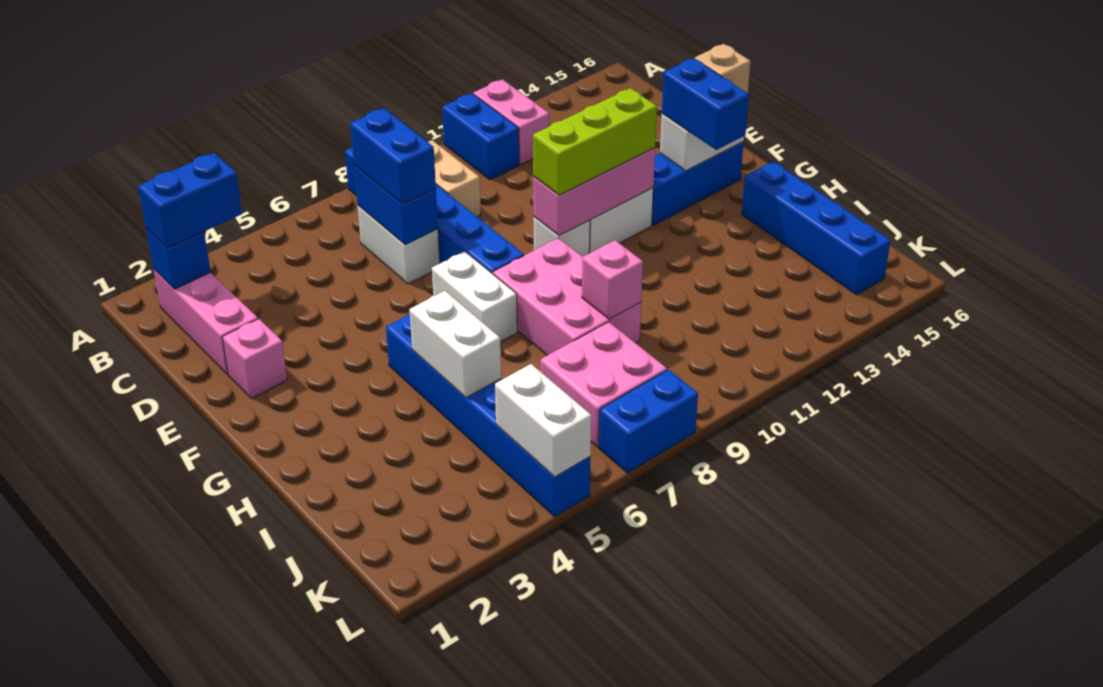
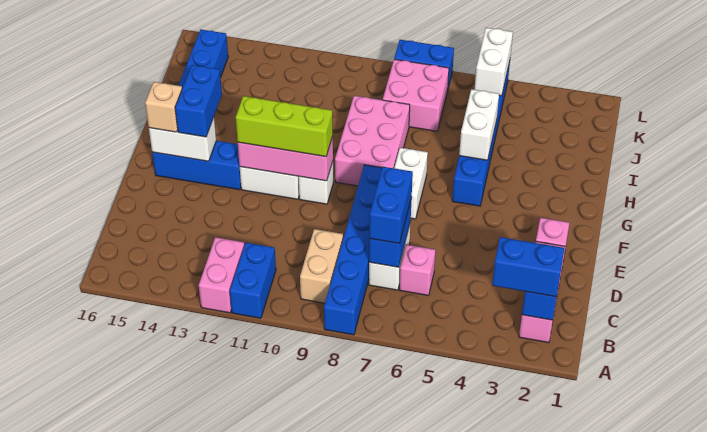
pink brick I9 level 2 -> pink brick C6 level 1

